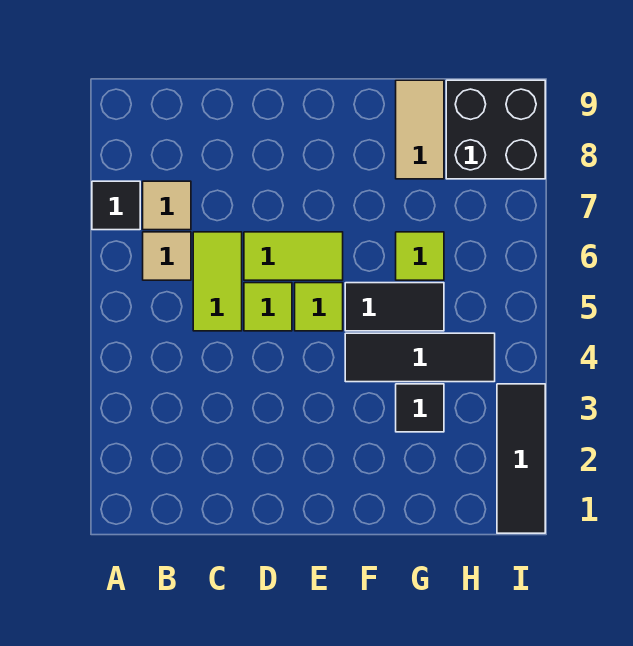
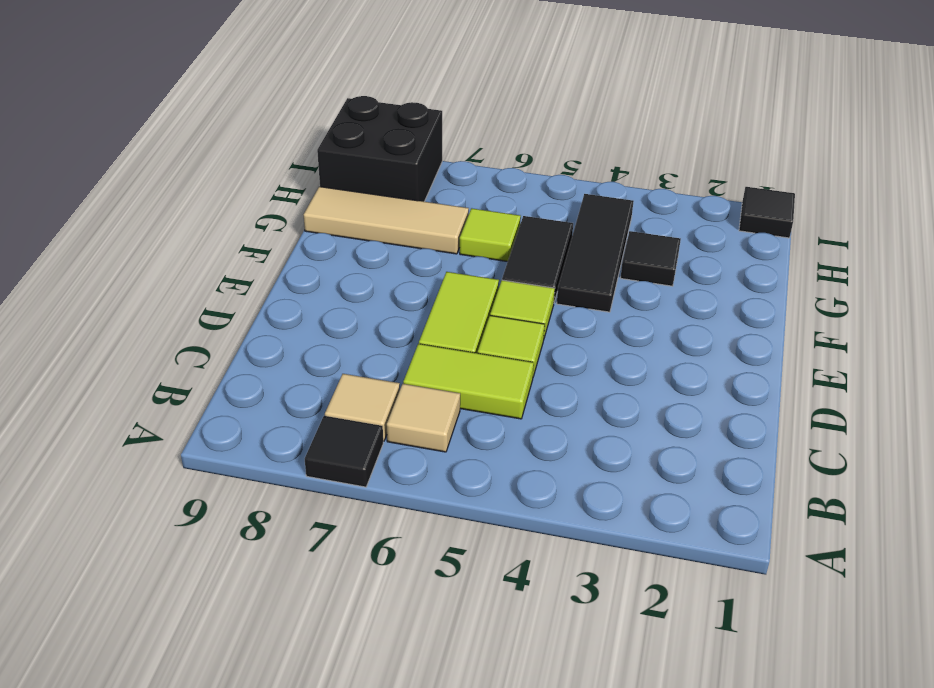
tan tile G8:G9 level 1 -> tan tile G7:G9 level 1
black tile I1:I3 level 1 -> black tile I1 level 1

